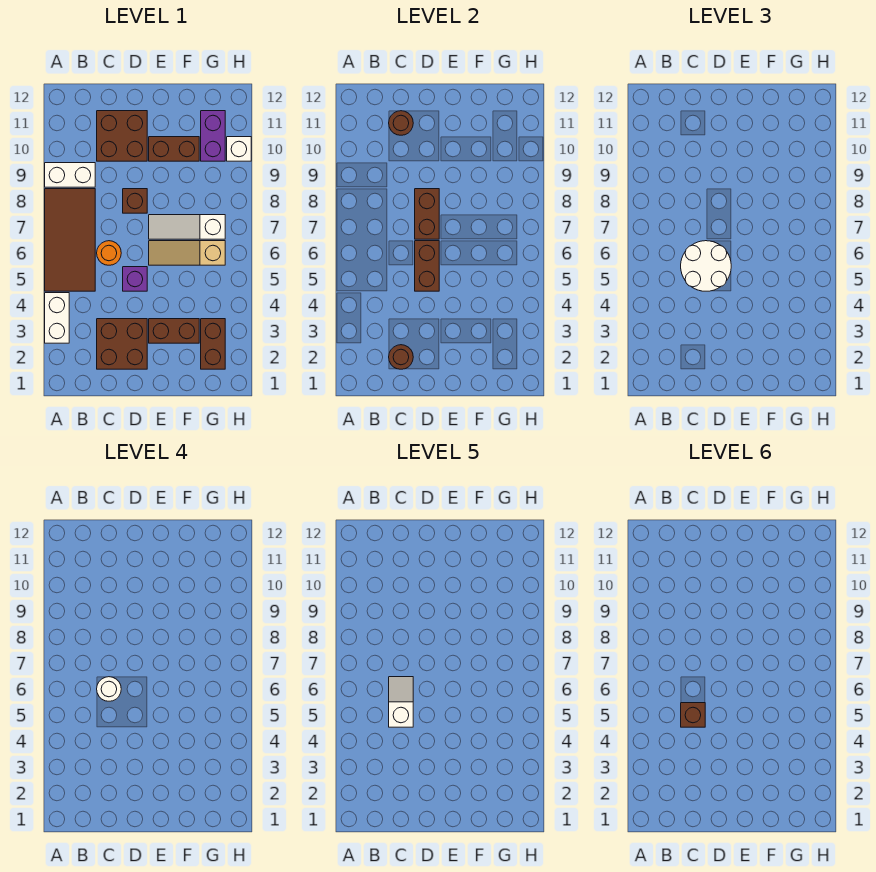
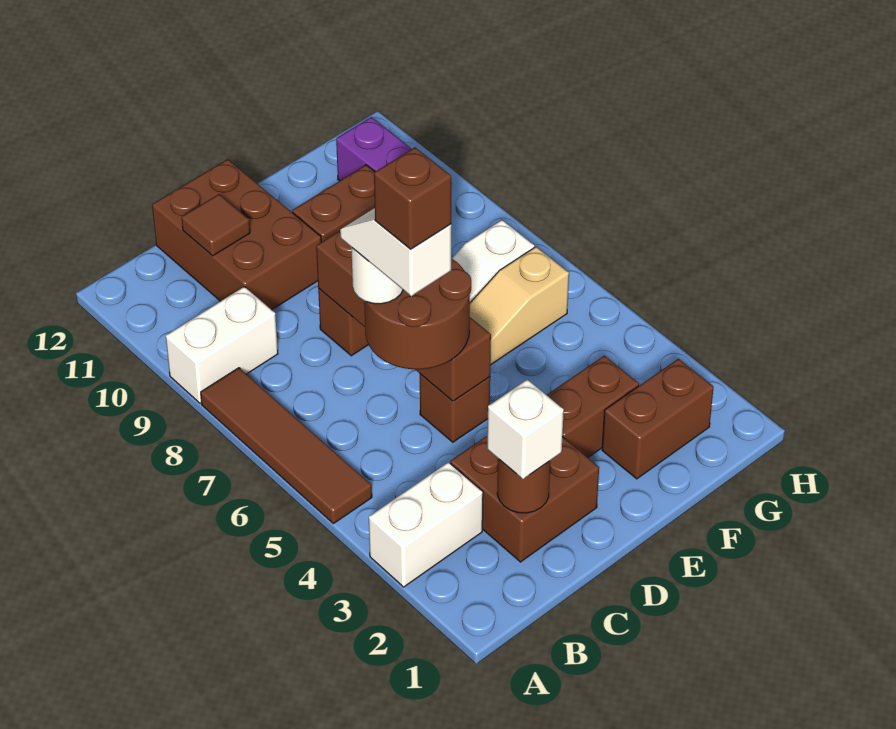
white brick A3:A4 level 1 -> white brick A3:B3 level 1
brown tile A5:B8 level 1 -> brown tile A5:A8 level 1
white round brick C5:D6 level 3 -> brown round brick C5:D6 level 3
orange round brick C6 level 1 -> none
brown brick C10:D11 level 1 -> brown brick C10:D12 level 1
brown round brick C11 level 2 -> brown tile C11 level 2
purple brick D5 level 1 -> brown brick D5 level 1
brown brick G2:G3 level 1 -> brown brick F2:G2 level 1
white brick H10 level 1 -> white brick C2 level 3

